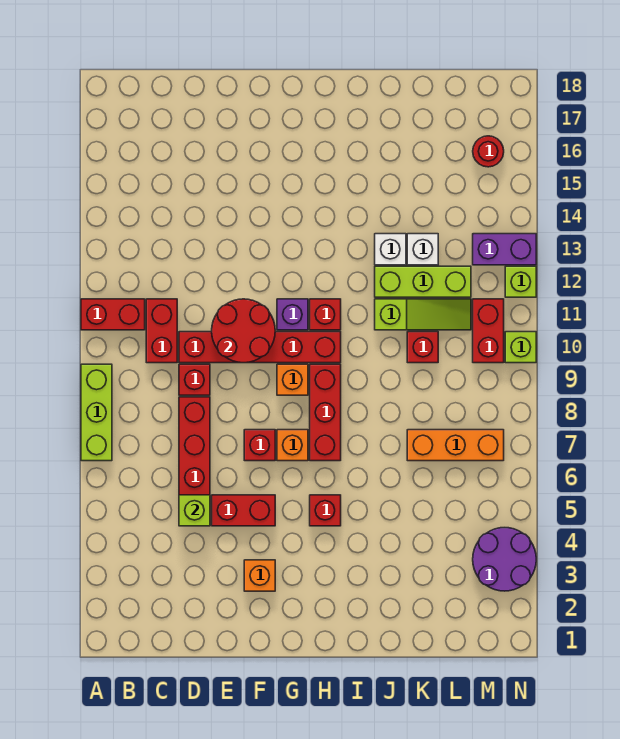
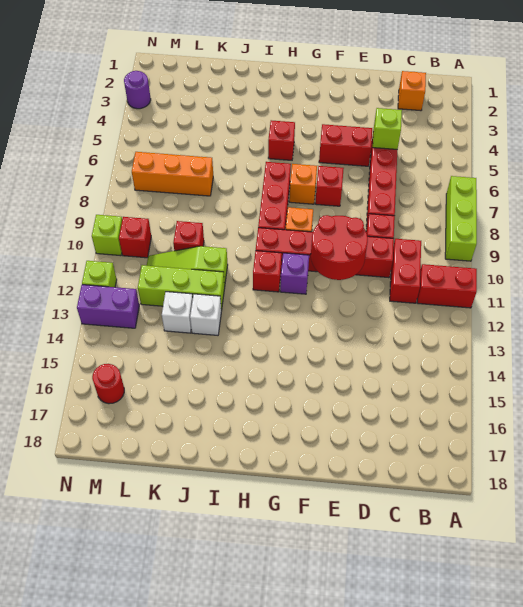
orange brick F3 level 1 -> orange brick C2 level 1
purple round brick M3:N4 level 1 -> purple round brick N3 level 1
red brick M10:M11 level 1 -> red brick M10 level 1

